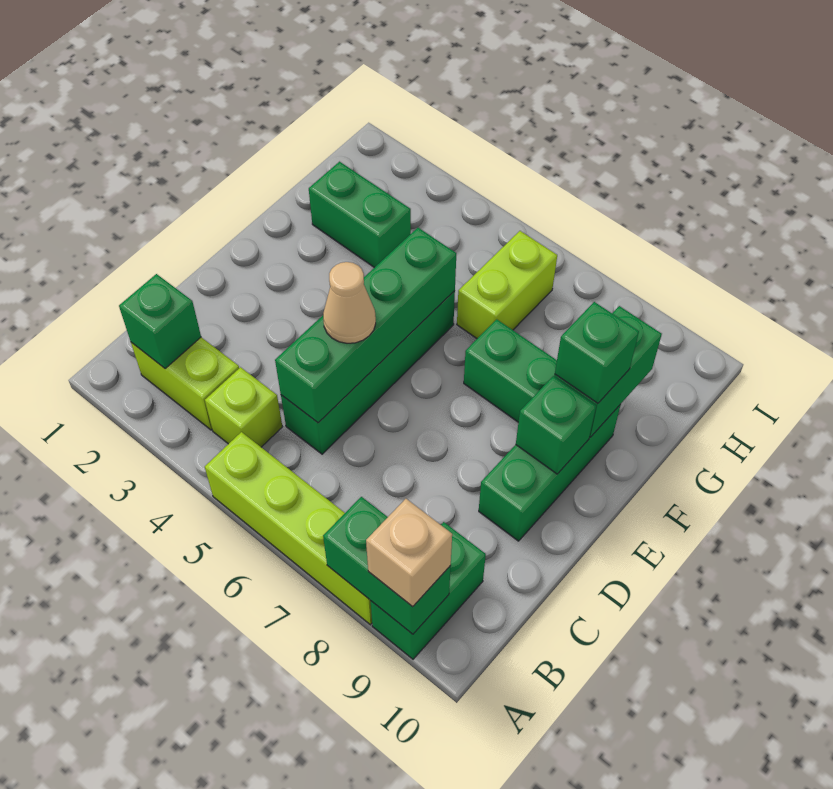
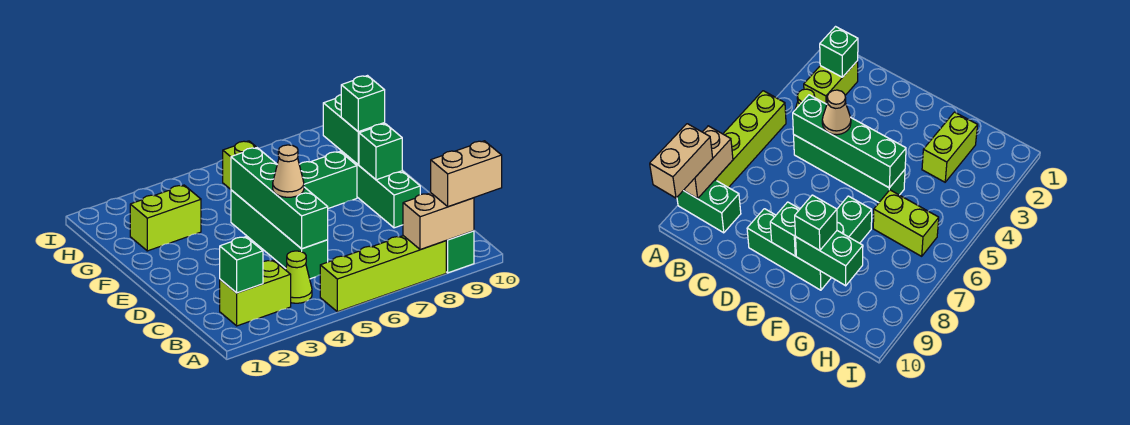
green brick A8:A9 level 2 -> tan brick A8:A9 level 2
tan brick A9 level 3 -> tan brick A9:A10 level 3
lime brick B4 level 1 -> lime cone B4 level 1
green brick G2:G3 level 1 -> lime brick G2:G3 level 1

